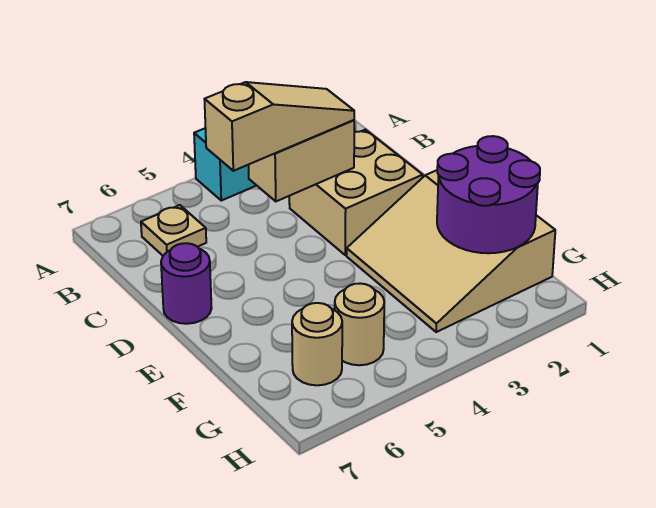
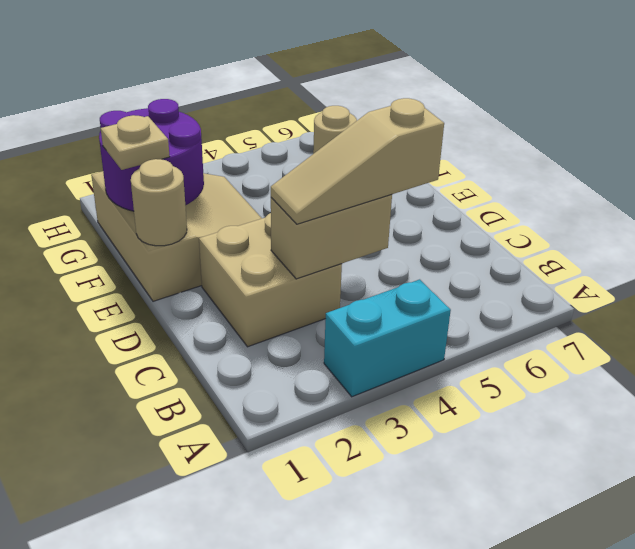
tan plate B6 level 1 -> tan plate F1 level 3
purple round brick D7 level 1 -> none
tan round brick G5 level 1 -> tan round brick E1 level 2

